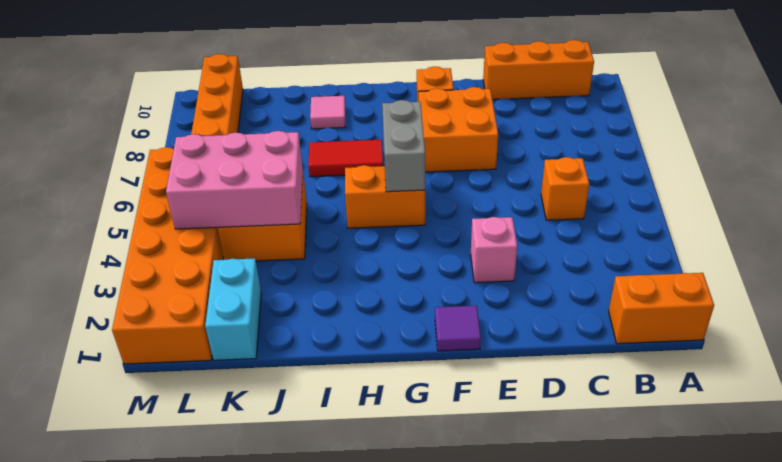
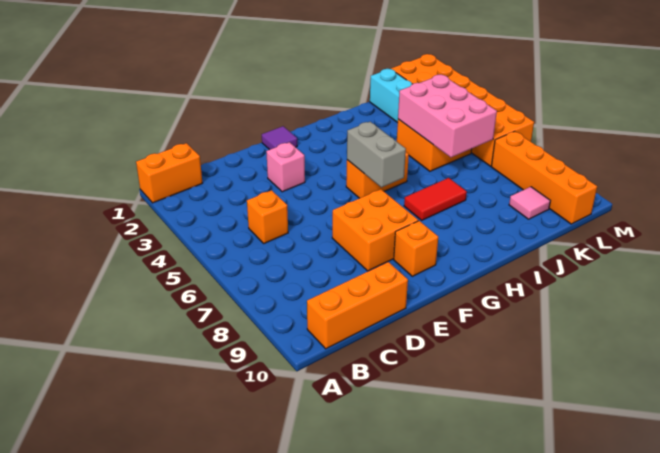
pink tile I9 level 1 -> pink tile K9 level 1
pink brick J4:L5 level 2 -> pink brick J4:K6 level 2

